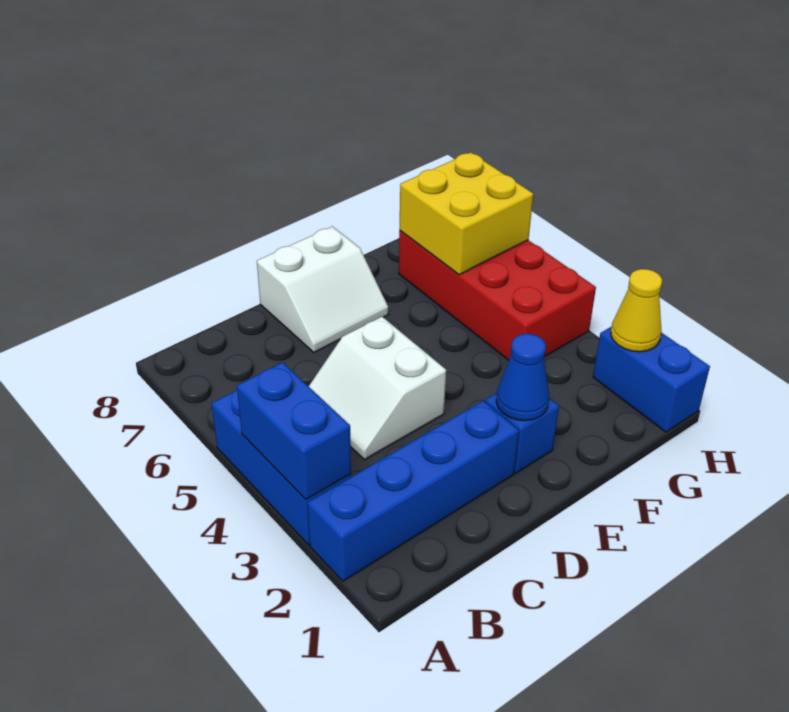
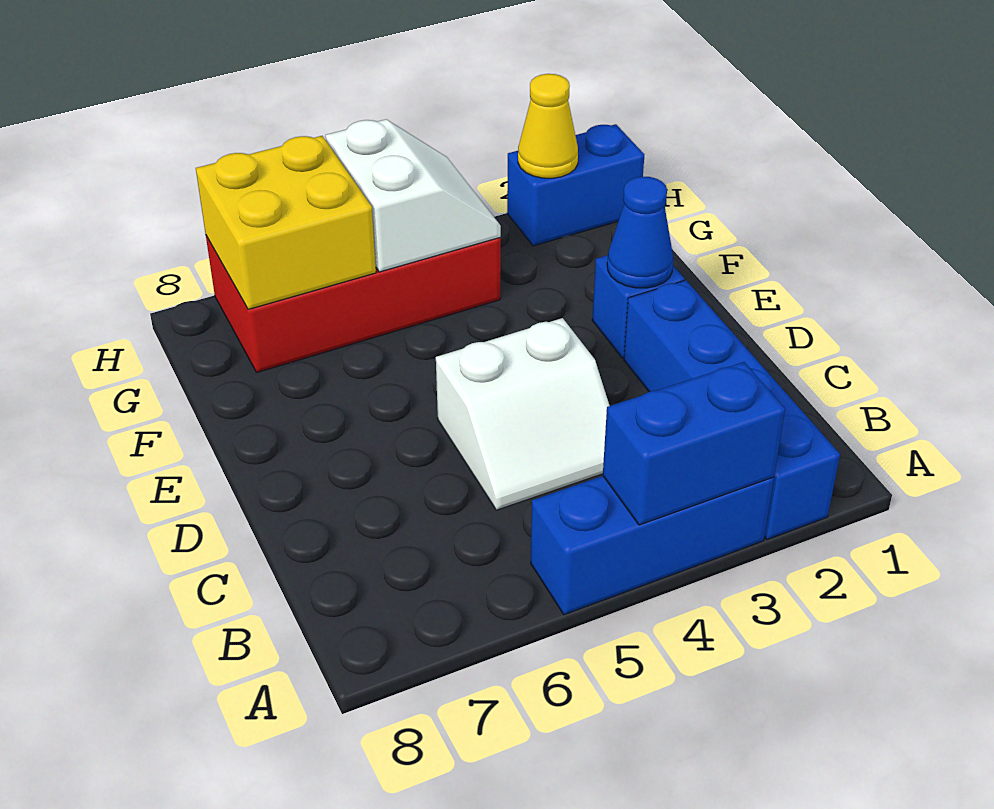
white slope D7:E8 level 1 top 8 -> white slope G4:H5 level 2 top 5

